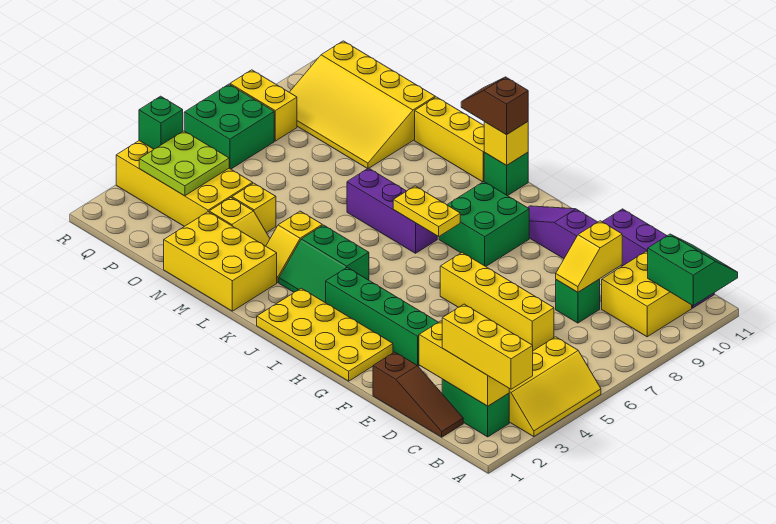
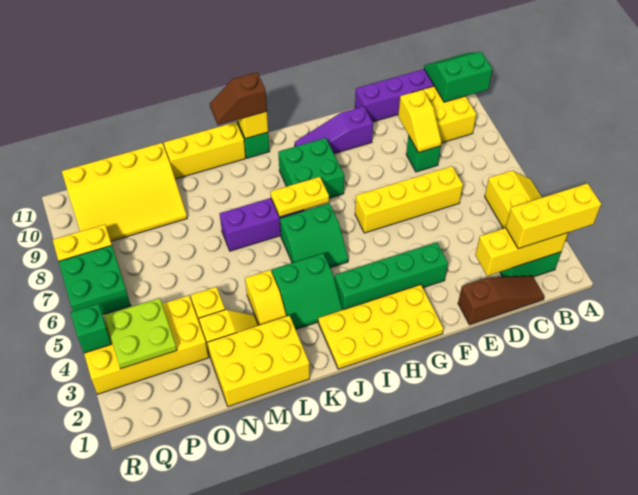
none -> green slope I5:J6 level 1 top 6

